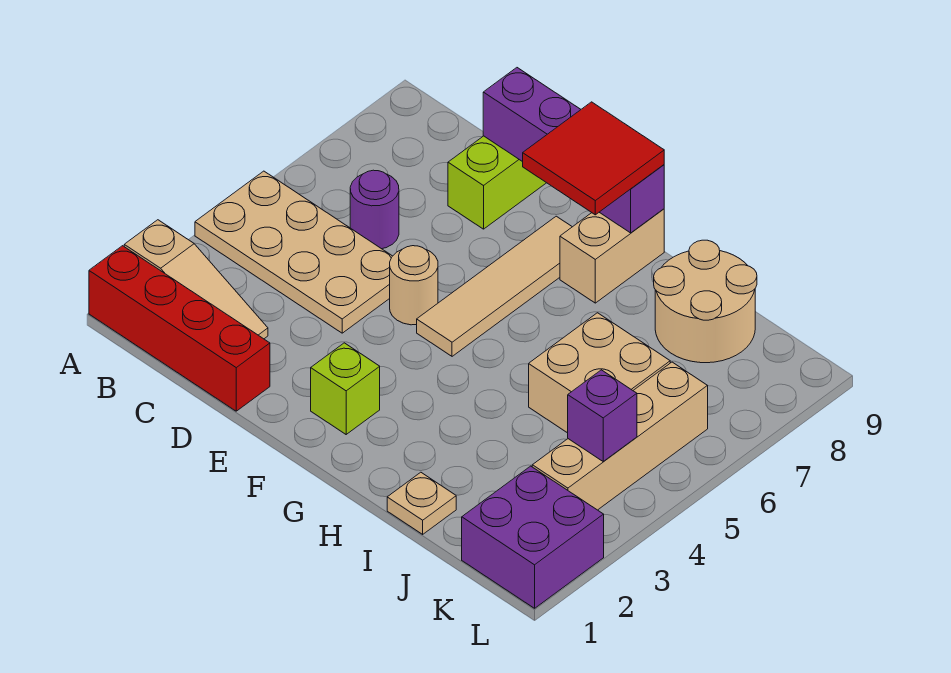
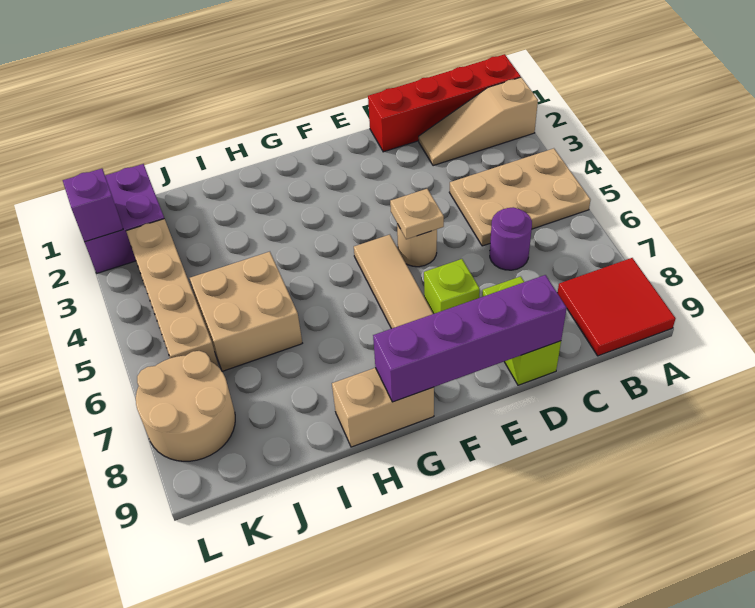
tan plate A4:D5 level 1 -> tan plate A4:C5 level 1
lime brick F2 level 1 -> lime brick E7 level 1
red tile F8:G9 level 3 -> red tile A8:B9 level 1
tan brick G8:G9 level 1 -> tan brick G9:H9 level 1
tan plate I1 level 1 -> tan plate E5 level 2
tan round brick I8:J9 level 1 -> tan round brick K7:L8 level 1
purple brick K4 level 2 -> purple brick L2 level 2

